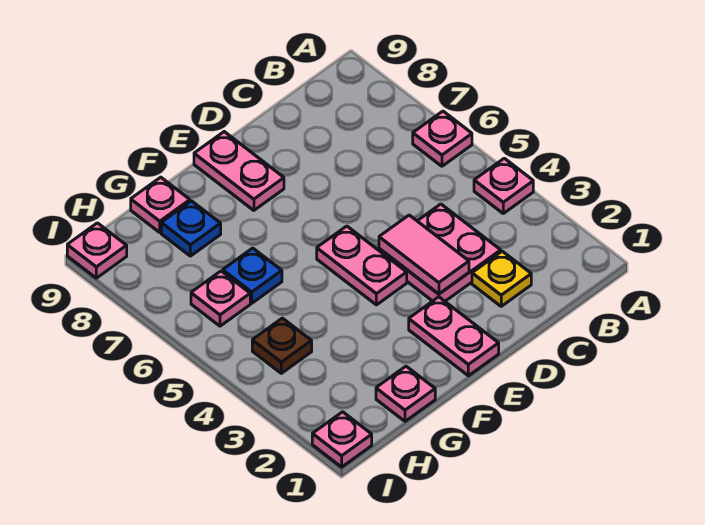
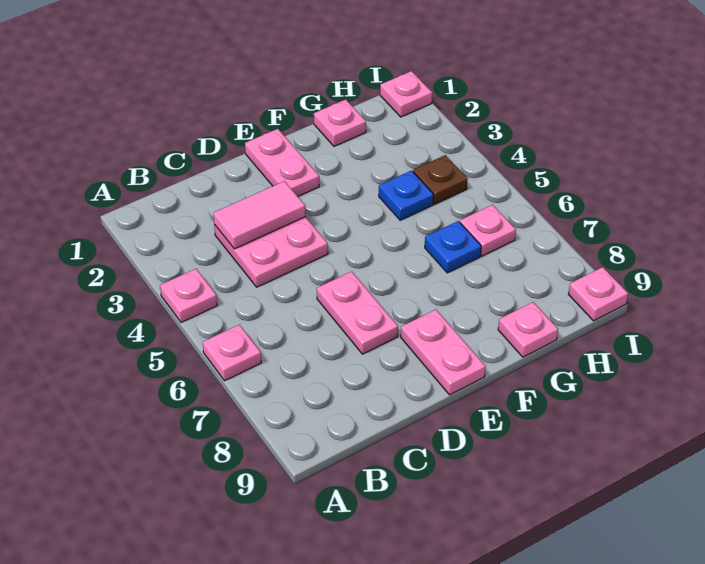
yellow plate C2 level 1 -> none
pink tile D3:D4 level 2 -> pink tile C3:D3 level 2
pink plate E4:E5 level 1 -> pink plate D6:D7 level 1
blue plate G8 level 1 -> blue plate G4 level 1

